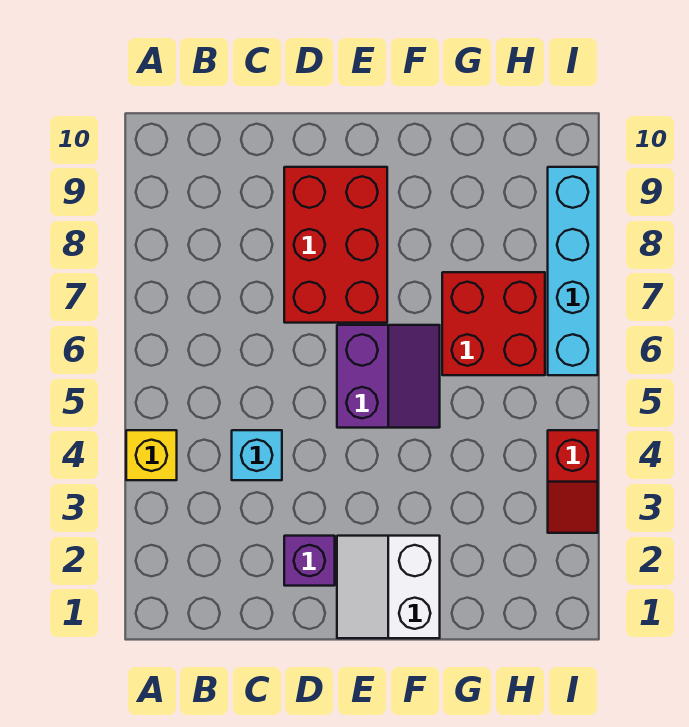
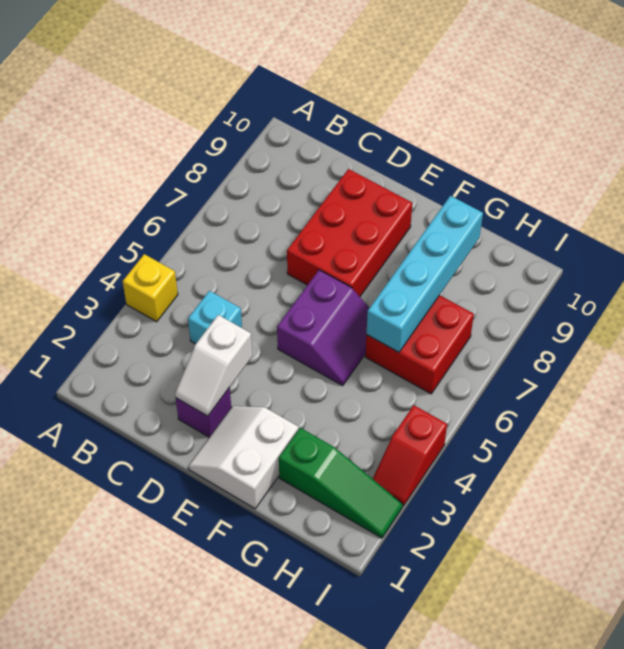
none -> white slope D2:D3 level 2 top 3
none -> green slope G2:I2 level 1 top G
cyan brick I6:I9 level 1 -> cyan brick G6:G9 level 2

